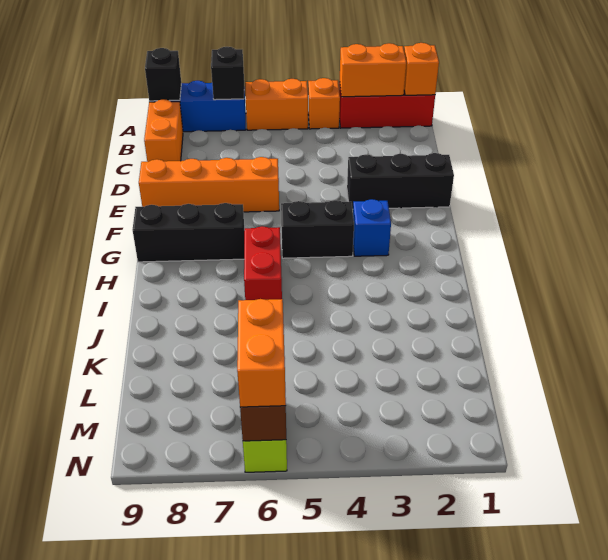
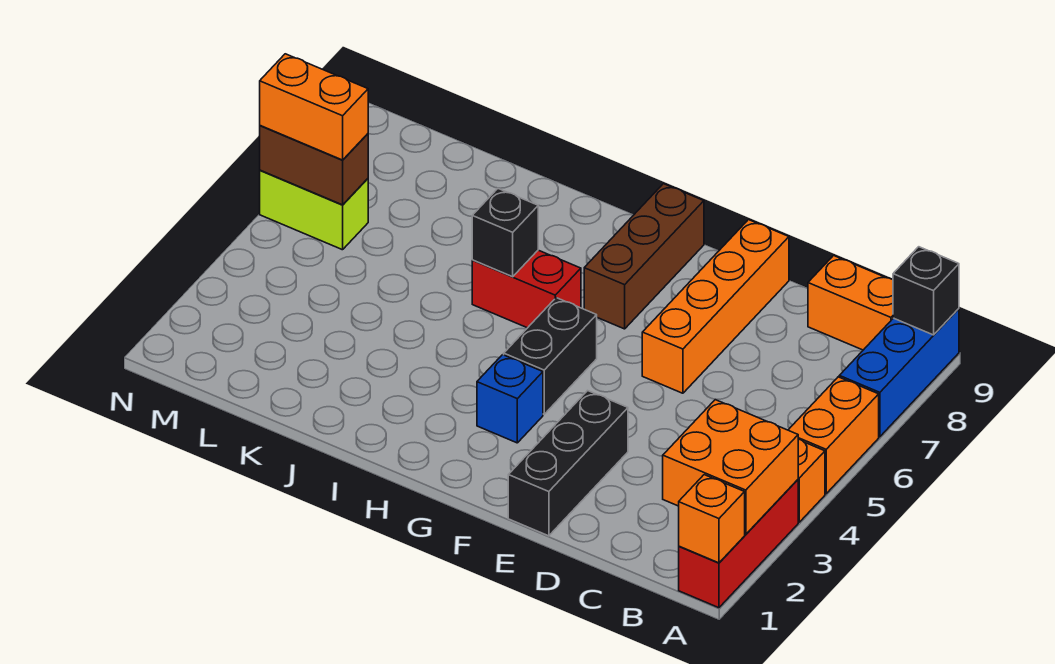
orange brick A2:A3 level 2 -> orange brick A2:B3 level 2
black brick A7 level 2 -> black brick I6 level 2
black brick G7:G9 level 1 -> brown brick G7:G9 level 1

